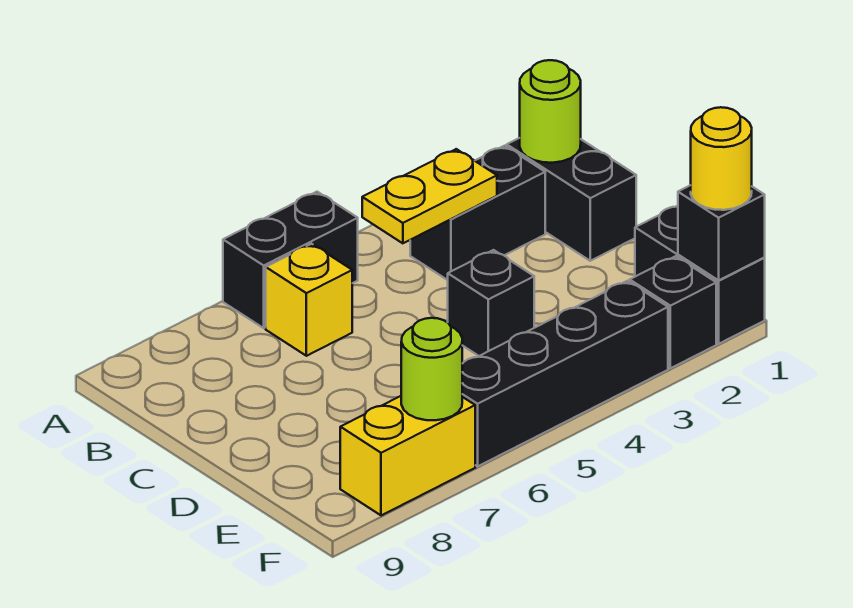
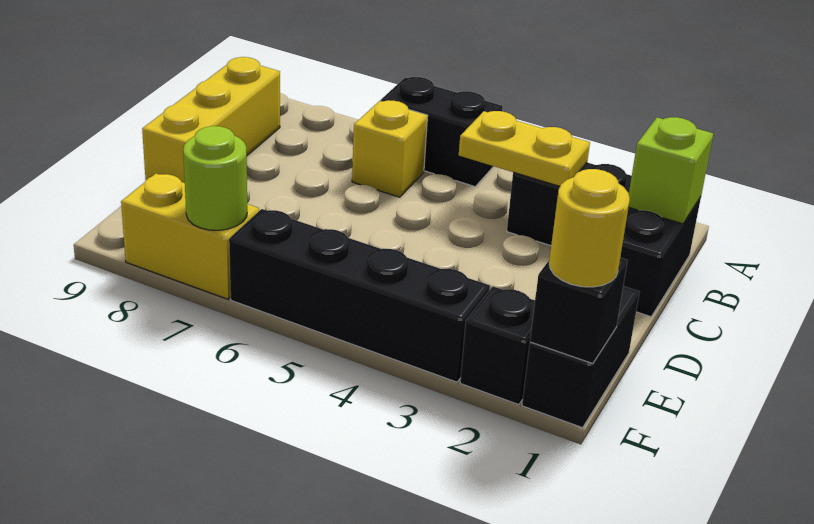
lime round brick B1 level 2 -> lime brick B1 level 2
none -> yellow brick B9:D9 level 1
black brick D4 level 1 -> none

